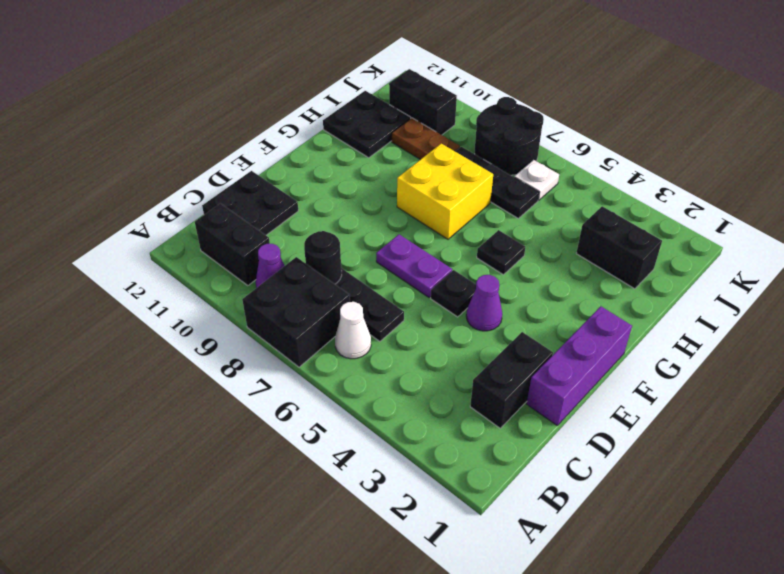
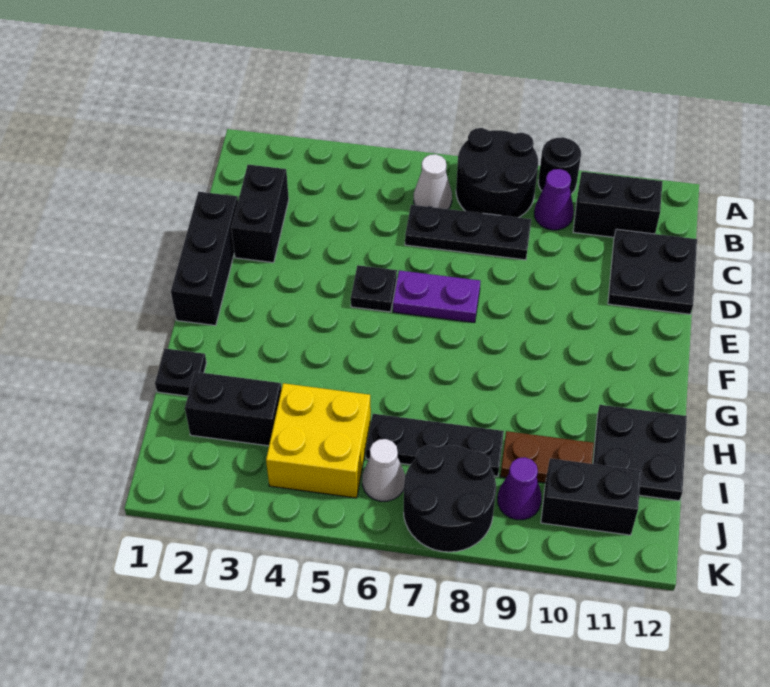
black brick A7:B8 level 1 -> black round brick A7:B8 level 1
black round brick C8 level 2 -> black round brick A9 level 1
purple brick D1:F1 level 1 -> black brick D1:F1 level 1
purple cone E4 level 1 -> purple cone J9 level 1
black plate G5 level 1 -> black plate H1 level 1
yellow brick G7:H8 level 1 -> yellow brick I4:J5 level 1
white plate J6 level 1 -> white cone J6 level 1

